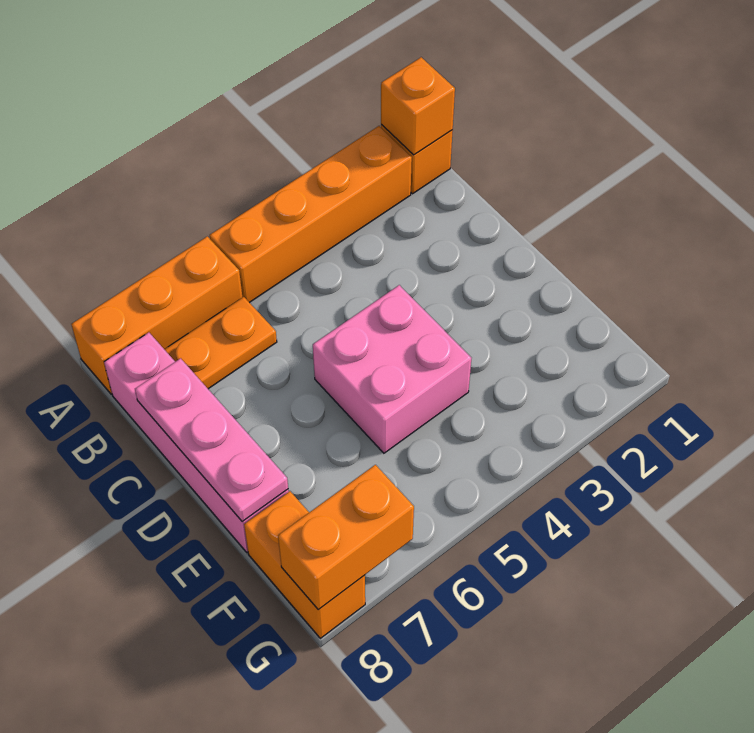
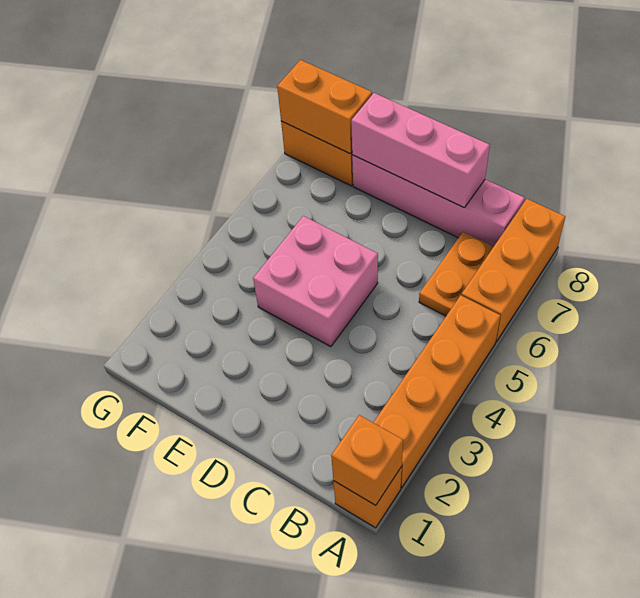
pink plate C8:E8 level 2 -> pink brick C8:E8 level 2
orange brick G7:G8 level 2 -> orange brick F8:G8 level 2

